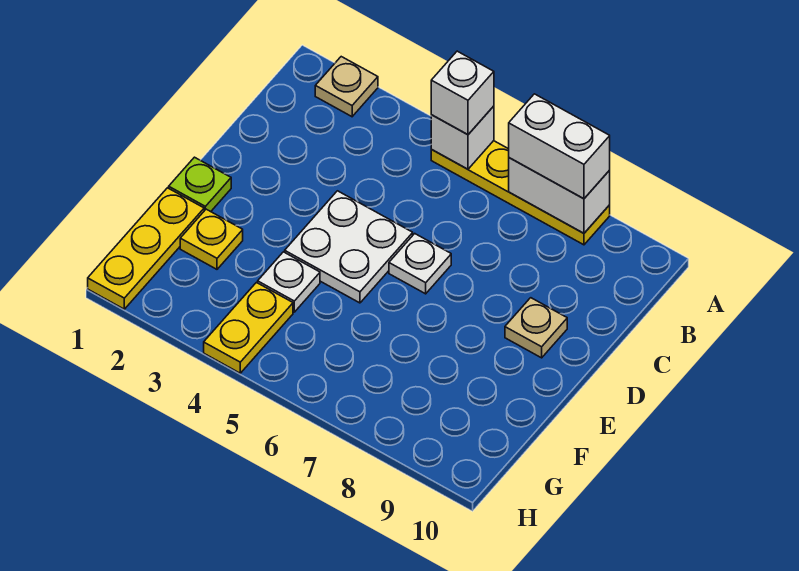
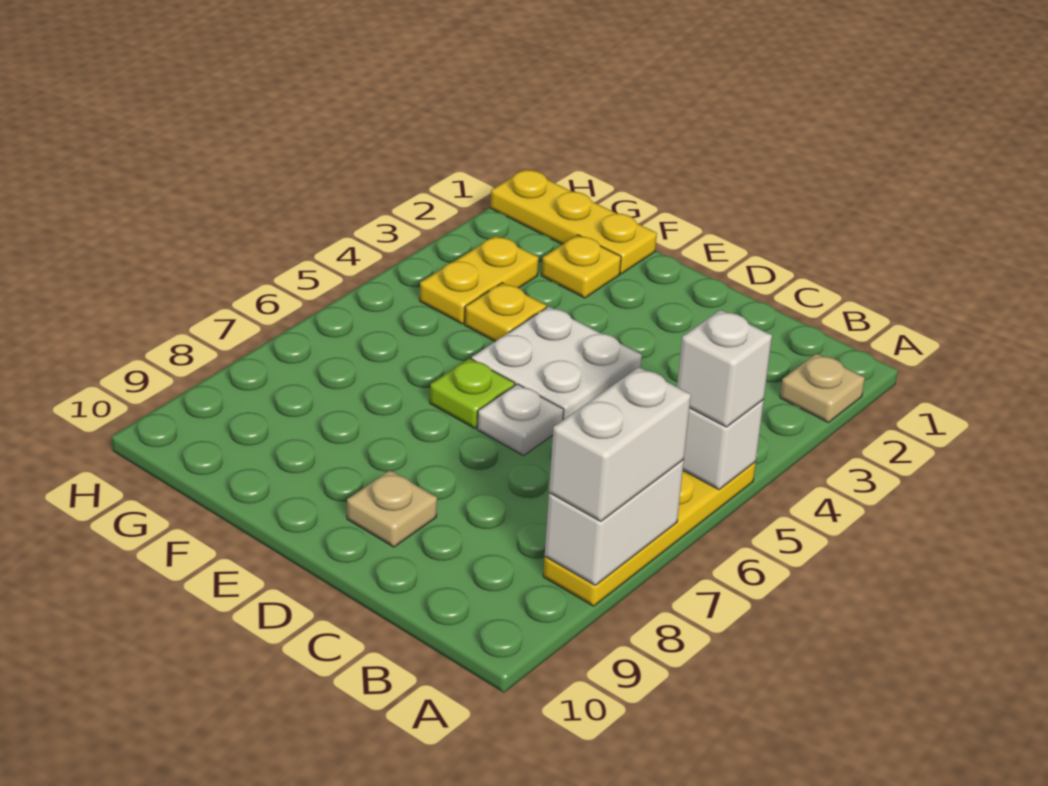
lime plate E1 level 1 -> lime plate E6 level 1
white plate F4 level 1 -> yellow plate F4 level 1
yellow plate G4:H4 level 1 -> yellow plate G3:G4 level 1

